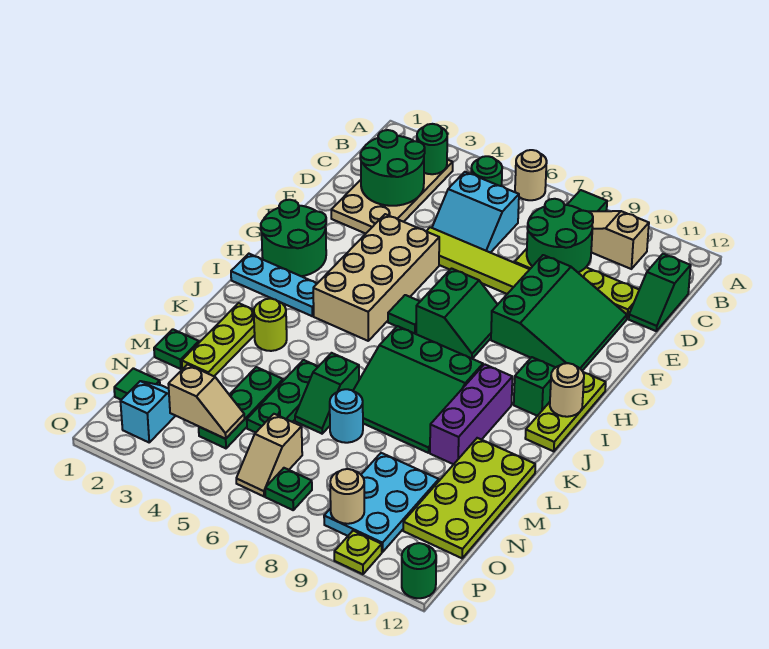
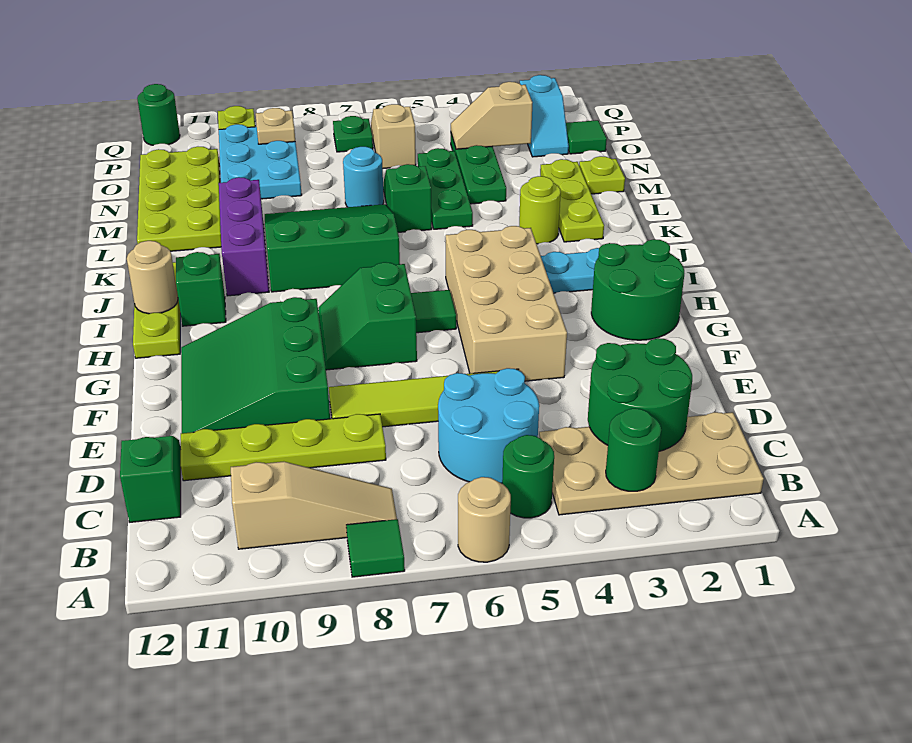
tan plate B2:E3 level 1 -> tan plate B1:C4 level 1
cyan slope C5:D6 level 1 top C -> cyan round brick C5:D6 level 1
green round brick C8:D9 level 2 -> none
green plate M1 level 1 -> lime plate M1 level 1
tan round brick P9 level 2 -> tan plate P9 level 2

